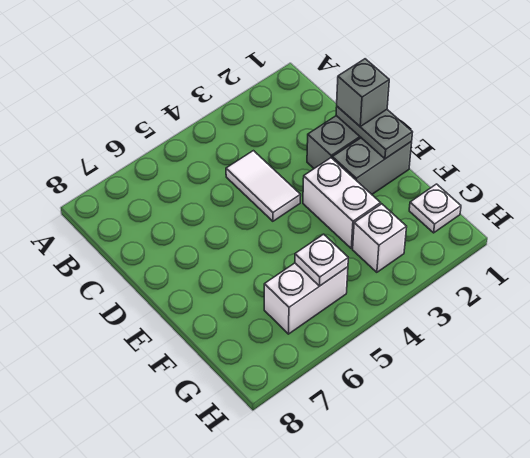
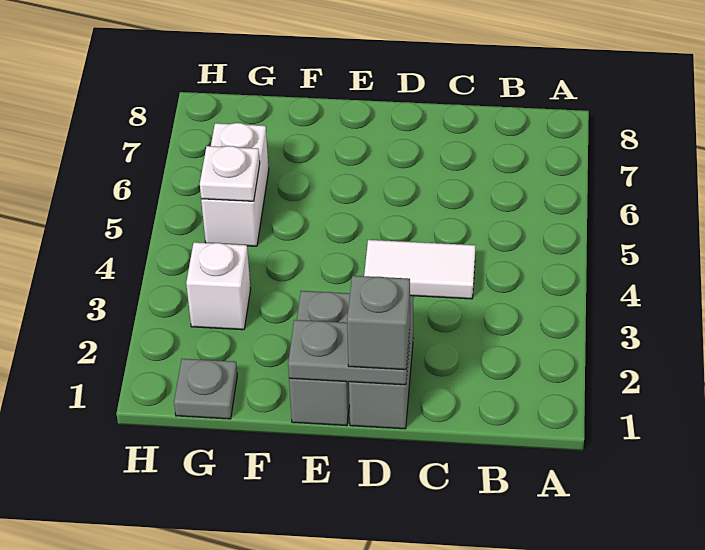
white brick E3:F3 level 1 -> none
white plate G1 level 1 -> grey plate G1 level 1

